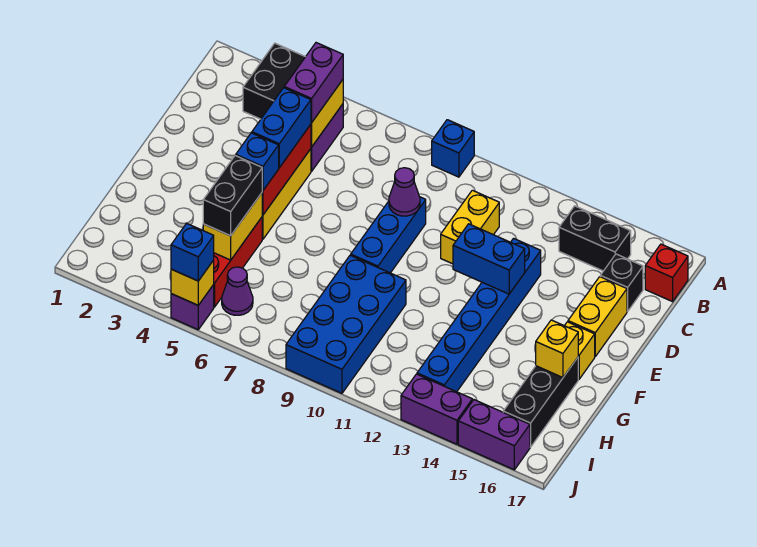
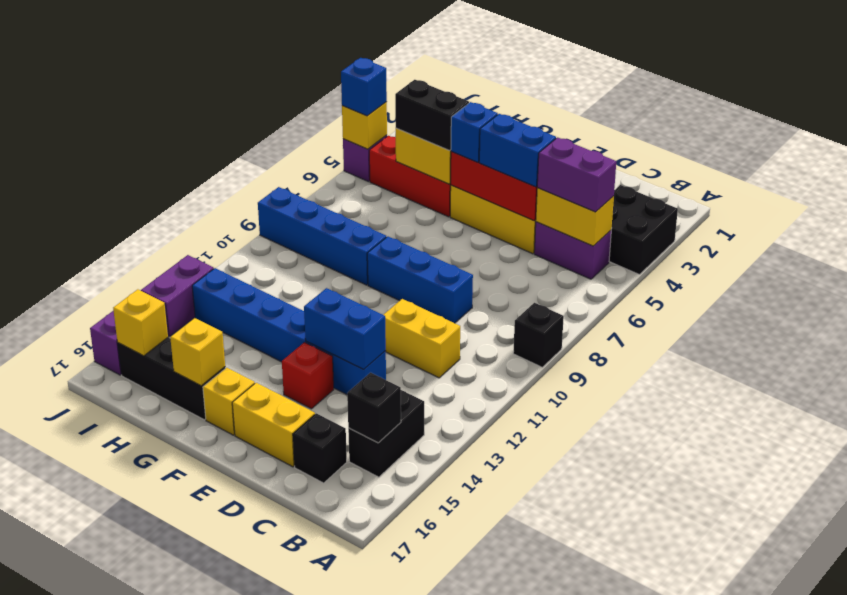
blue brick A9 level 1 -> black brick A9 level 1
none -> black brick B15 level 2
red brick B17 level 1 -> red brick E14 level 1
purple cone D9 level 2 -> none
blue brick E12:E13 level 2 -> blue brick D13:E13 level 2
blue brick G9:J10 level 1 -> blue brick G9:J9 level 1
purple cone I6 level 1 -> none
none -> yellow brick I16 level 2

